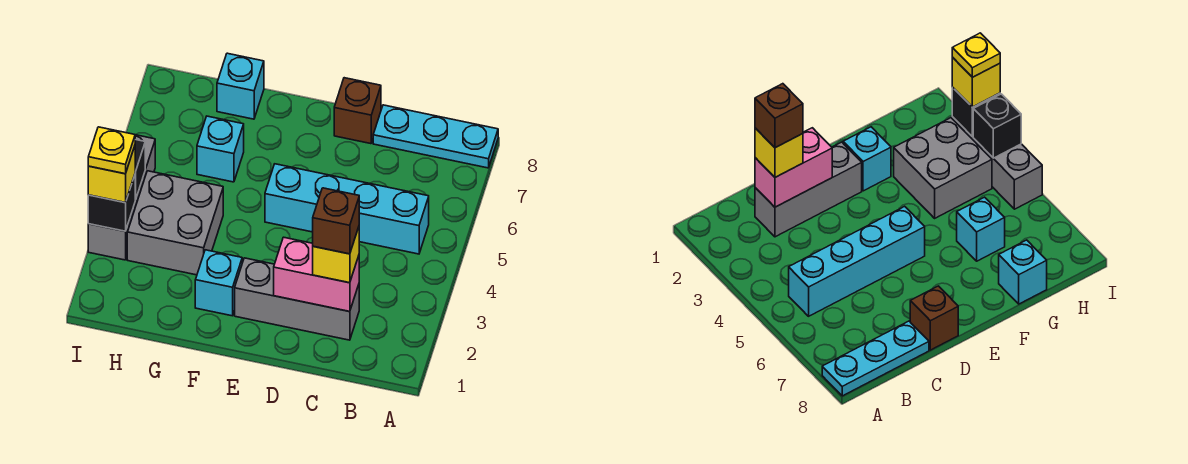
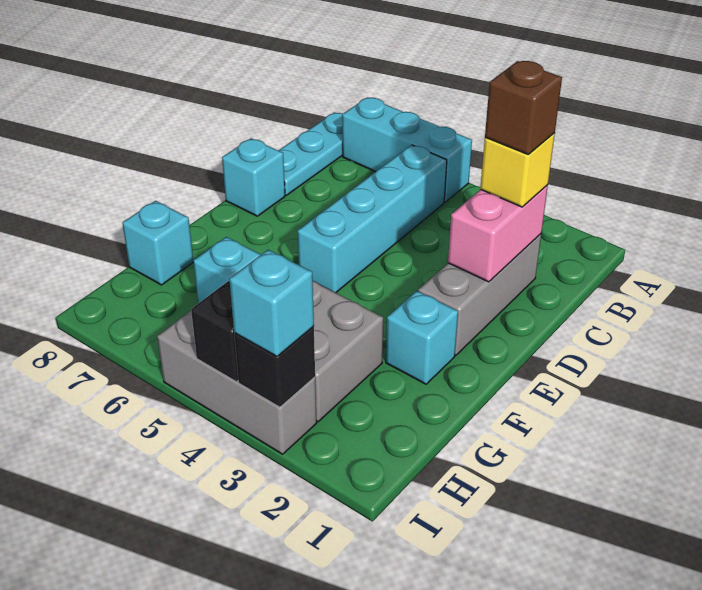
none -> cyan brick A5:A7 level 1
brown brick D8 level 1 -> cyan brick D8 level 1
yellow brick I3 level 3 -> cyan brick I3 level 3
yellow plate I3 level 4 -> none

